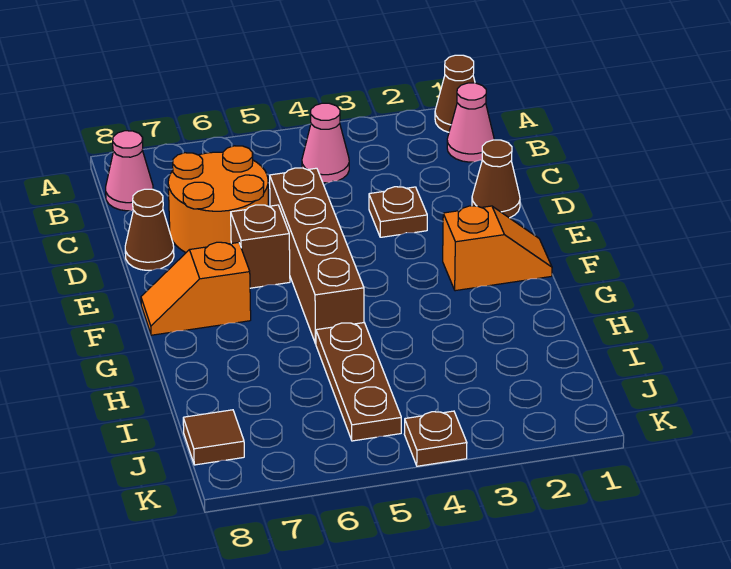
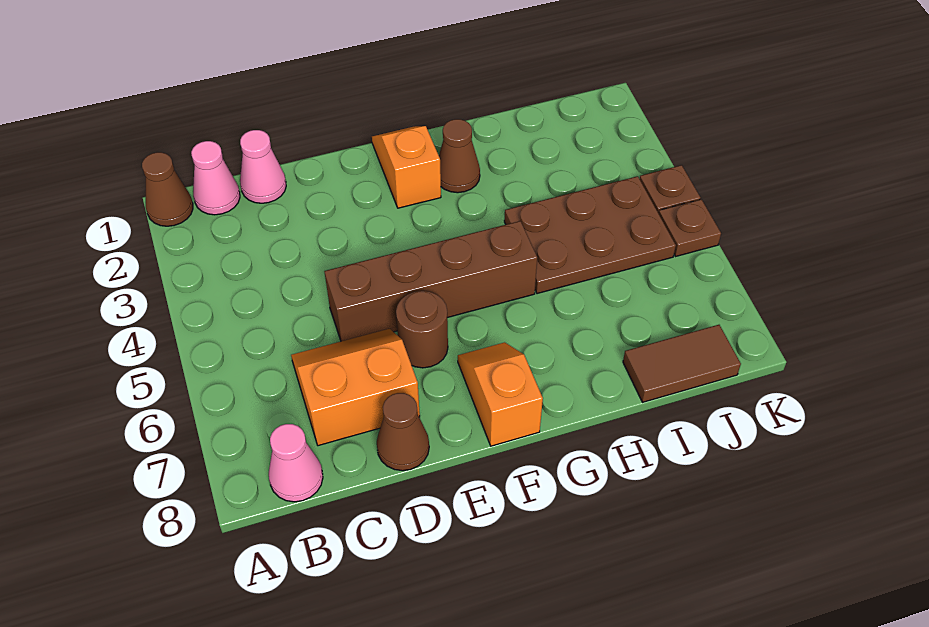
pink cone B4 level 1 -> pink cone C1 level 1
orange round brick C6:D7 level 1 -> orange slope C6:D7 level 1 top 7
brown cone D1 level 1 -> brown cone G2 level 1
brown plate D3 level 1 -> brown plate K5 level 1
brown brick E6 level 1 -> brown round brick E6 level 1
orange slope F7:F8 level 1 top 7 -> orange slope F7:F8 level 1 top 8
brown plate H5:J5 level 1 -> brown plate H4:J5 level 1
brown tile J8 level 1 -> brown tile I8:J8 level 1

